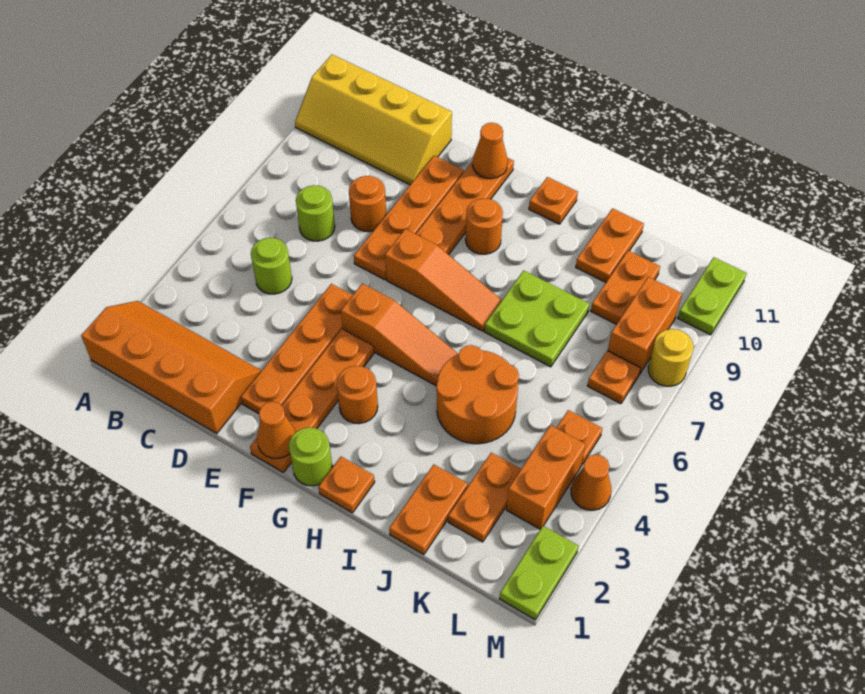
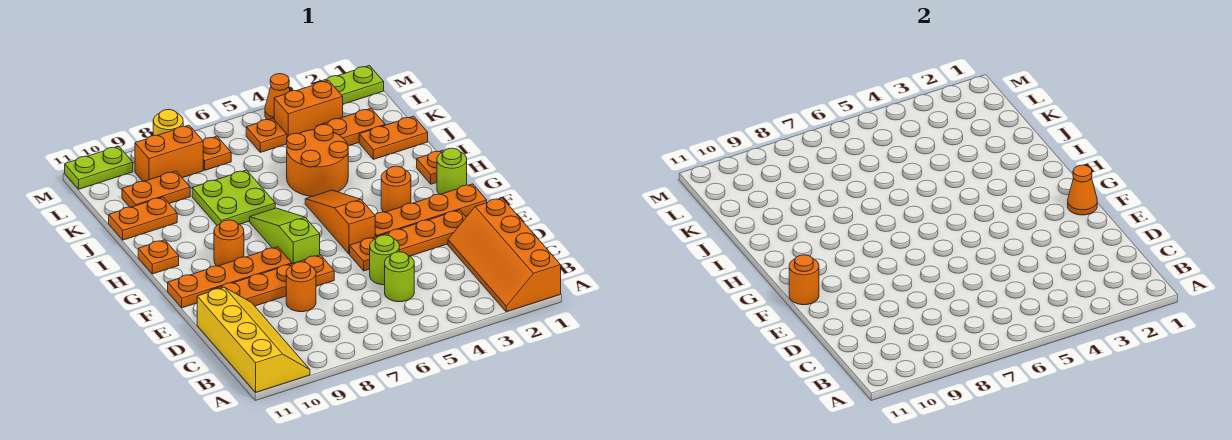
lime round brick C7 level 1 -> lime round brick D5 level 1
orange slope F7:H7 level 1 top F -> lime slope F7:H7 level 1 top F
orange cone F11 level 2 -> orange round brick F11 level 2

